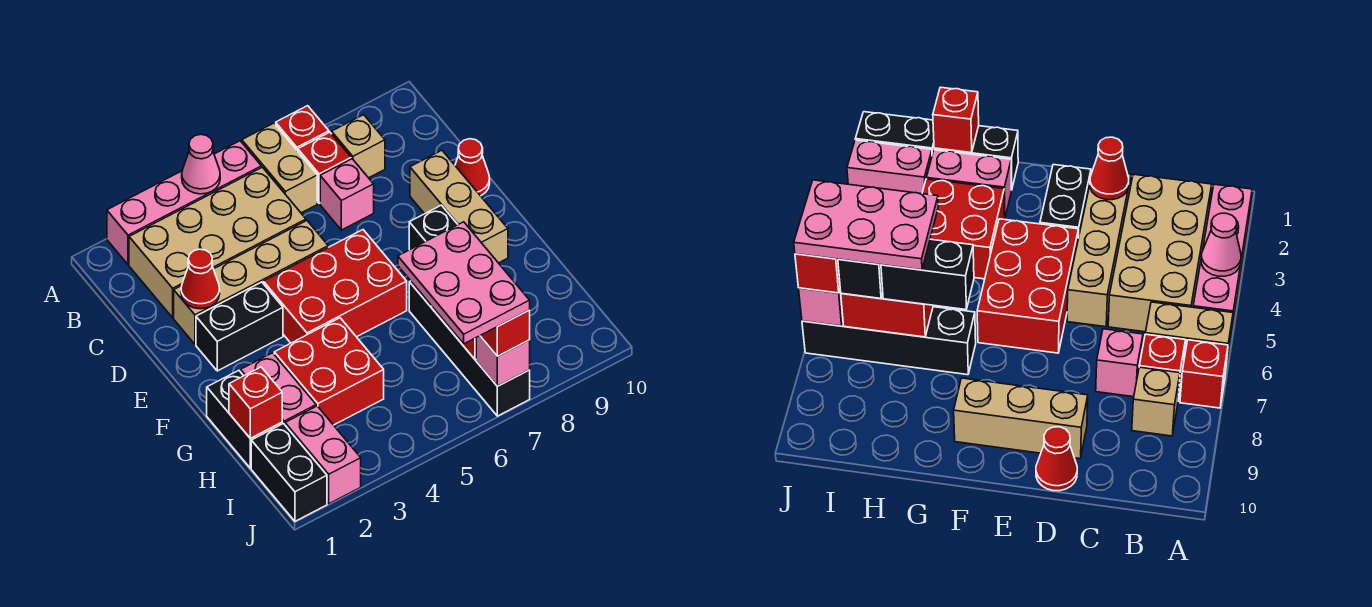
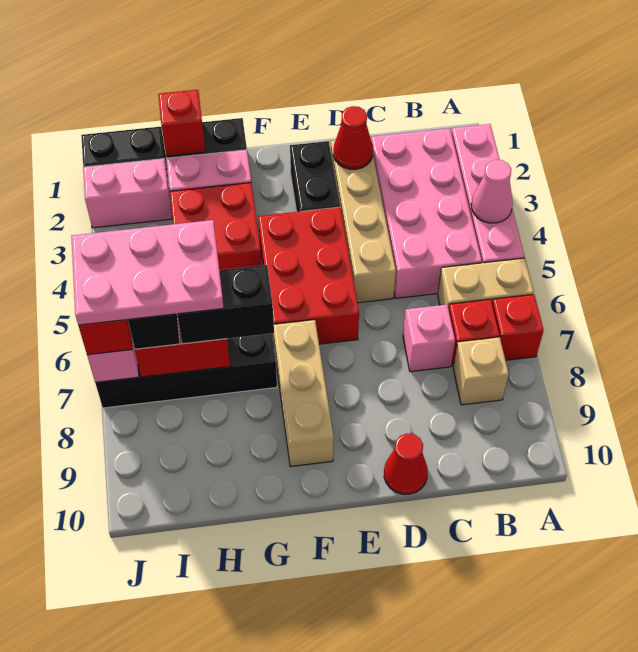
tan brick B2:C5 level 1 -> pink brick B2:C5 level 1
tan brick D9:F9 level 1 -> tan brick F7:F9 level 1

